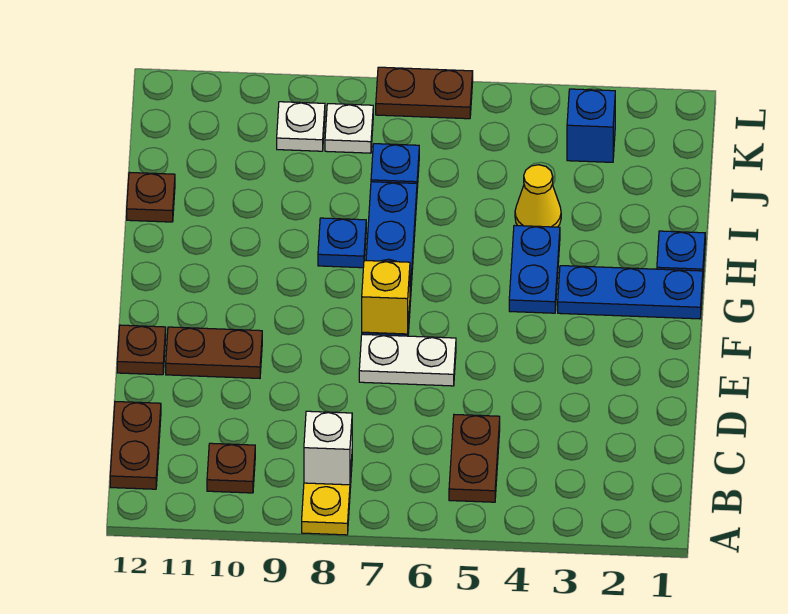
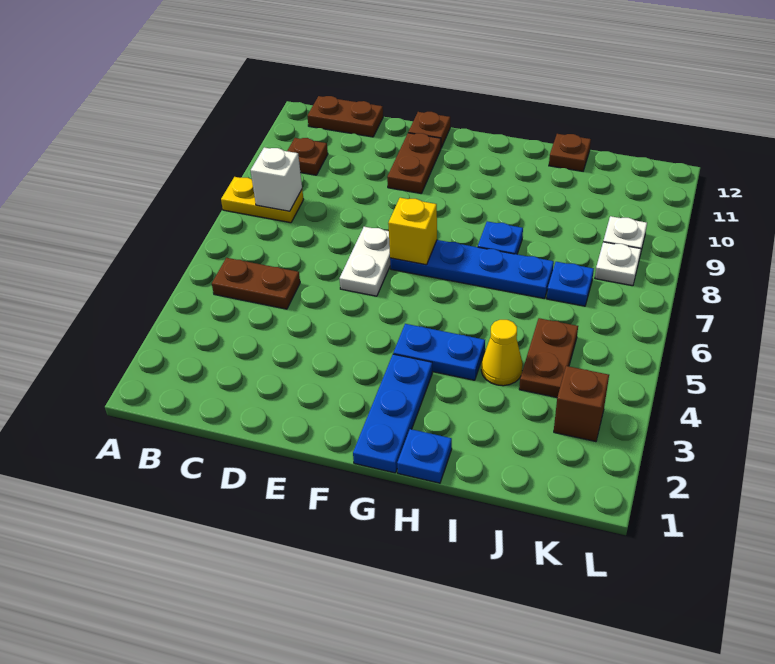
blue brick K3 level 1 -> brown brick K3 level 1
brown plate L6:L7 level 1 -> brown plate J4:J5 level 1

